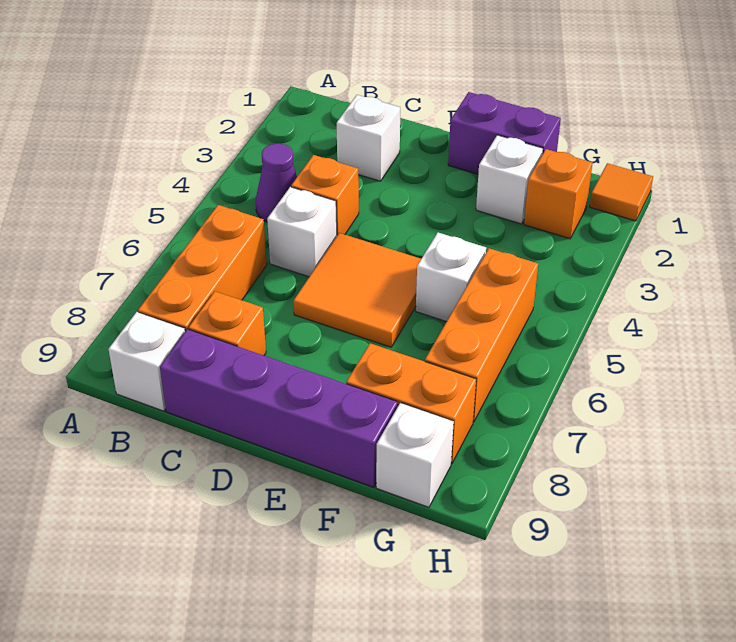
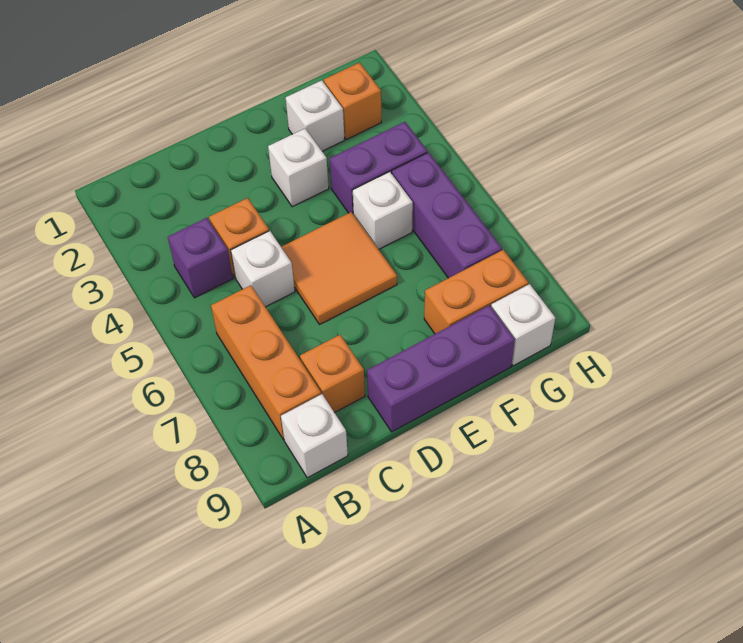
purple cone B4 level 1 -> purple brick B4 level 1
white brick C2 level 1 -> white brick E3 level 1
purple brick C9:F9 level 1 -> purple brick D9:F9 level 1
purple brick E1:F1 level 1 -> purple brick F4:G4 level 1
orange brick G5:G7 level 1 -> purple brick G5:G7 level 1
orange tile H1 level 1 -> none

